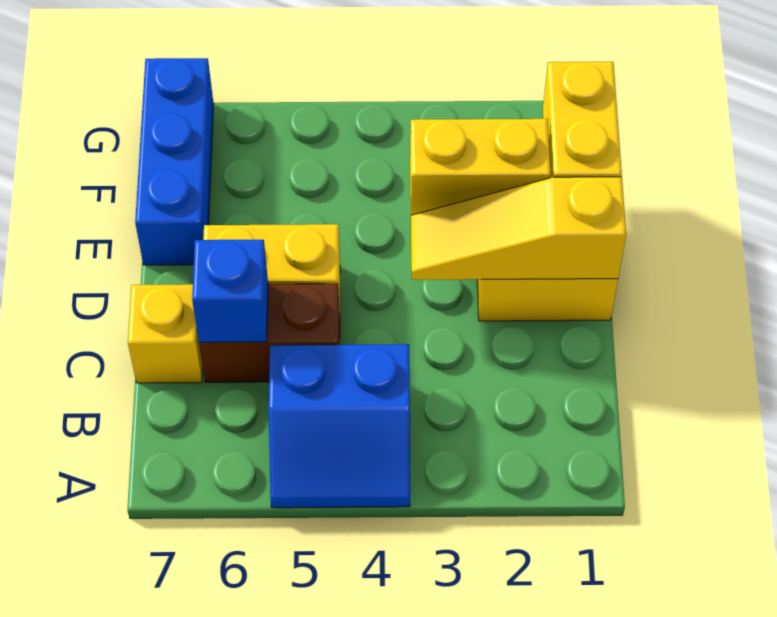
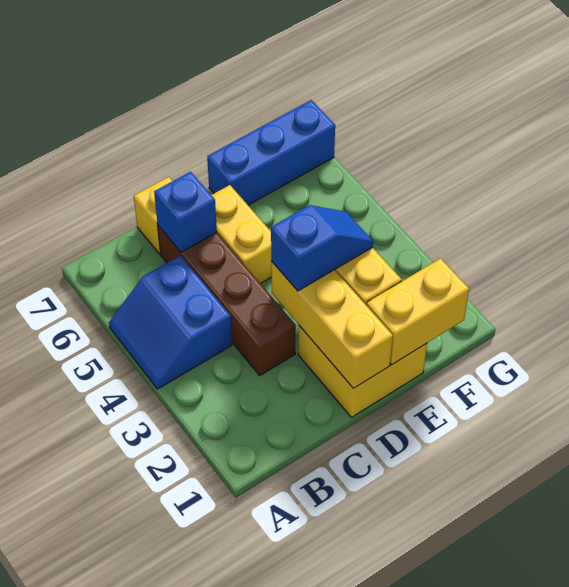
brown brick C5:C6 level 1 -> brown brick C3:C6 level 1
yellow slope D1:D3 level 2 top 1 -> yellow brick D1:D3 level 2
none -> blue slope D3:E3 level 3 top D

